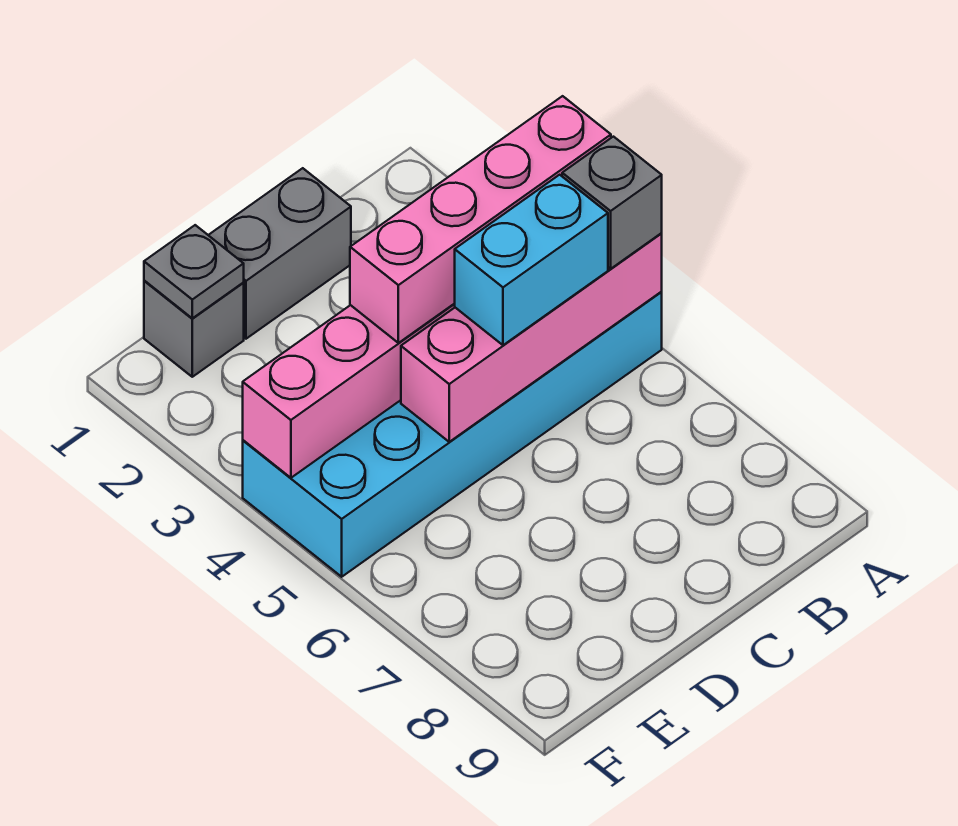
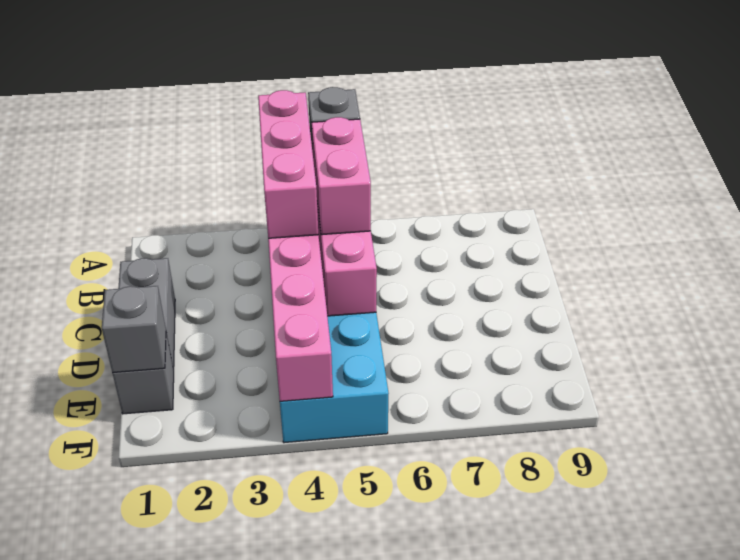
pink brick A4:D4 level 3 -> pink brick A4:C4 level 3
cyan brick B5:C5 level 3 -> pink brick B5:C5 level 3
grey plate E1 level 2 -> grey brick E1 level 2

